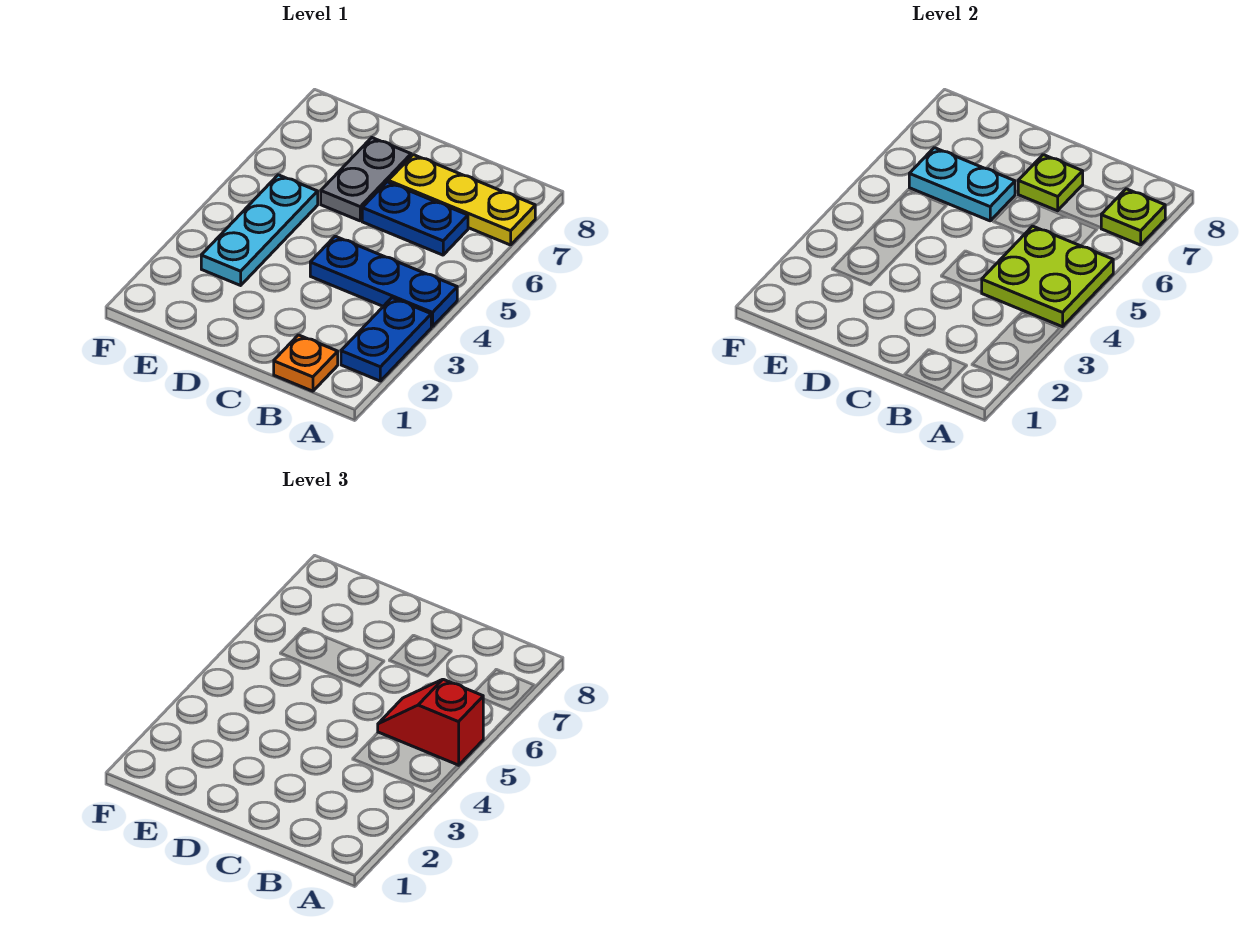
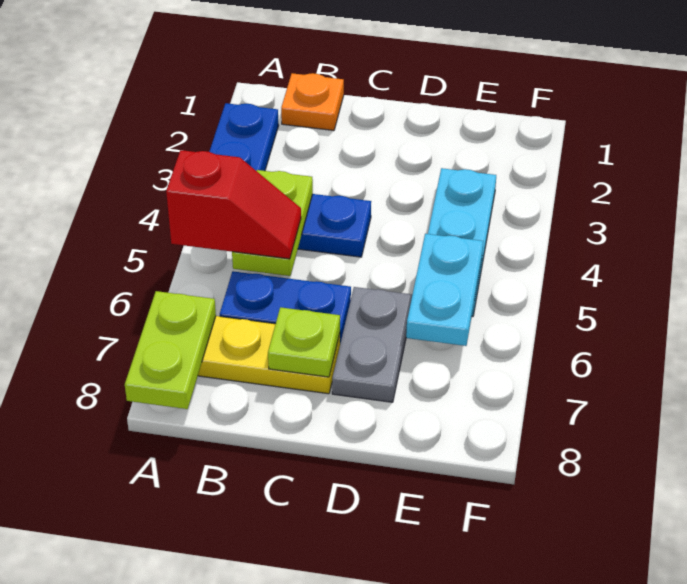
lime plate A4:B5 level 2 -> lime plate B4:B5 level 2
lime plate A7 level 2 -> lime plate A7:A8 level 2
cyan plate D6:E6 level 2 -> cyan plate E5:E6 level 2

